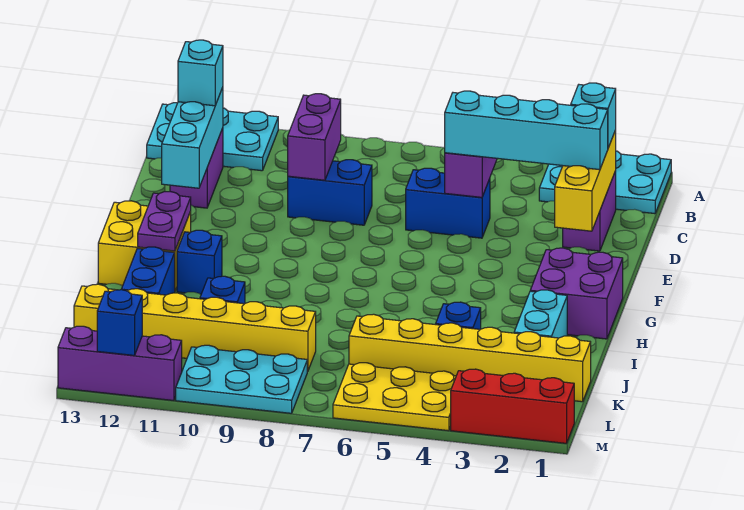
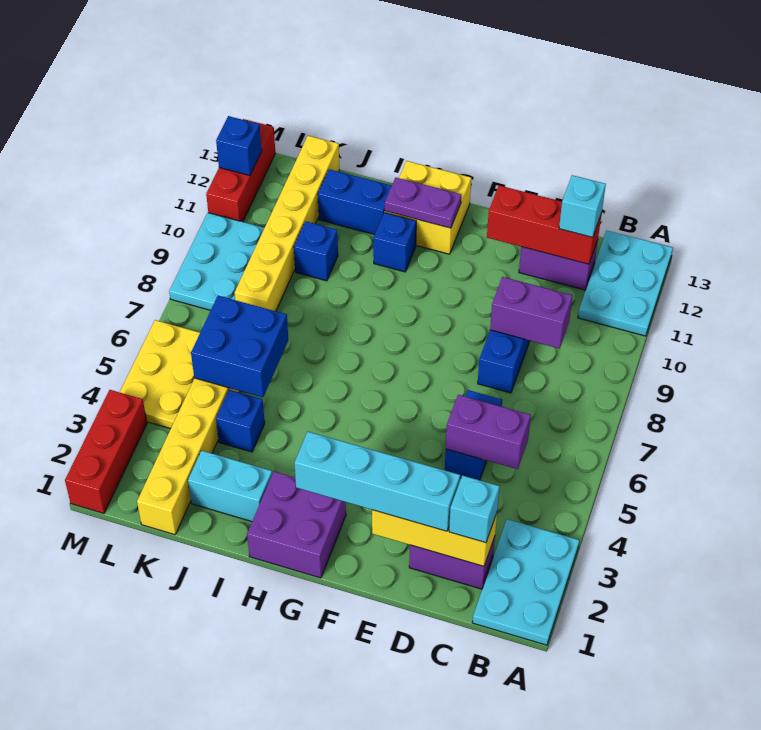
cyan brick C12:E12 level 2 -> red brick C12:E12 level 2
cyan brick D2:D5 level 3 -> cyan brick D2:G2 level 3
none -> blue brick J5:K6 level 2
purple brick M11:M13 level 1 -> red brick M11:M13 level 1

